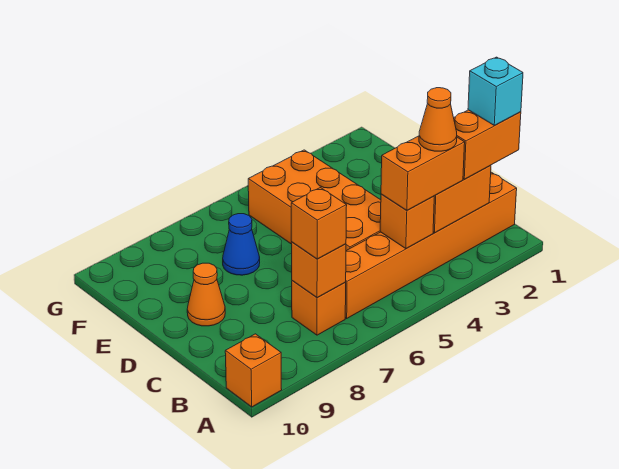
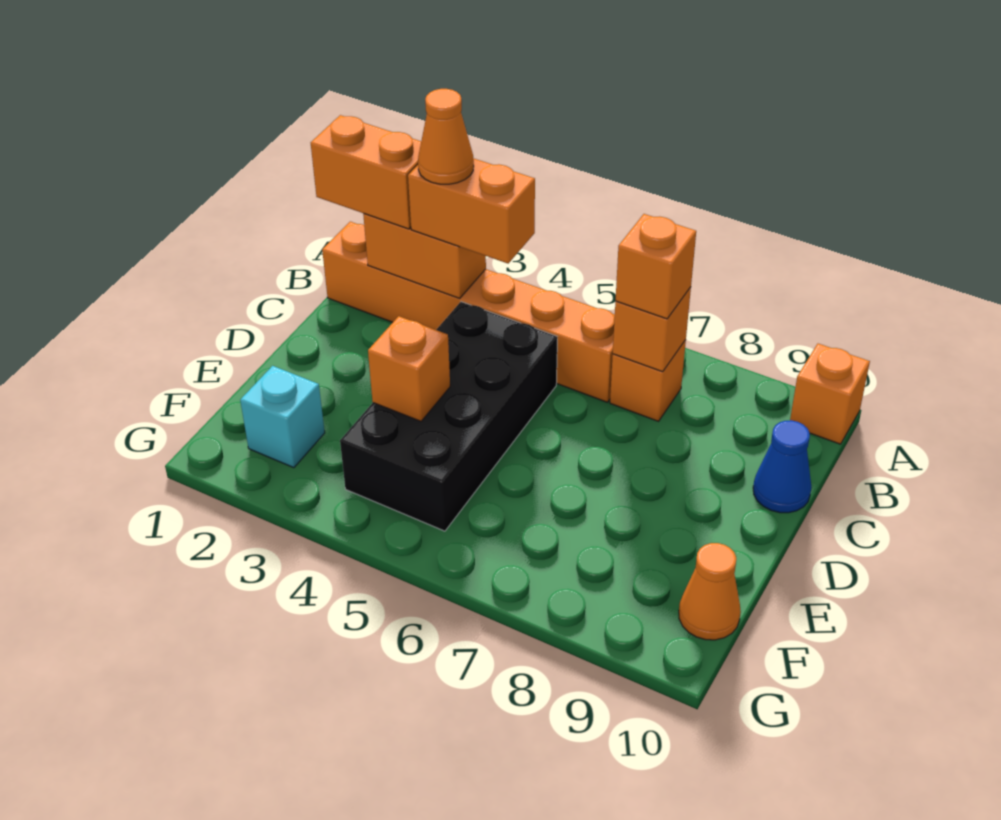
cyan brick B1 level 4 -> cyan brick F2 level 1
orange brick B4 level 2 -> orange brick E4 level 2
orange brick C4:F5 level 1 -> black brick C4:F5 level 1
orange cone D9 level 1 -> orange cone F10 level 1
blue cone E7 level 1 -> blue cone C10 level 1

